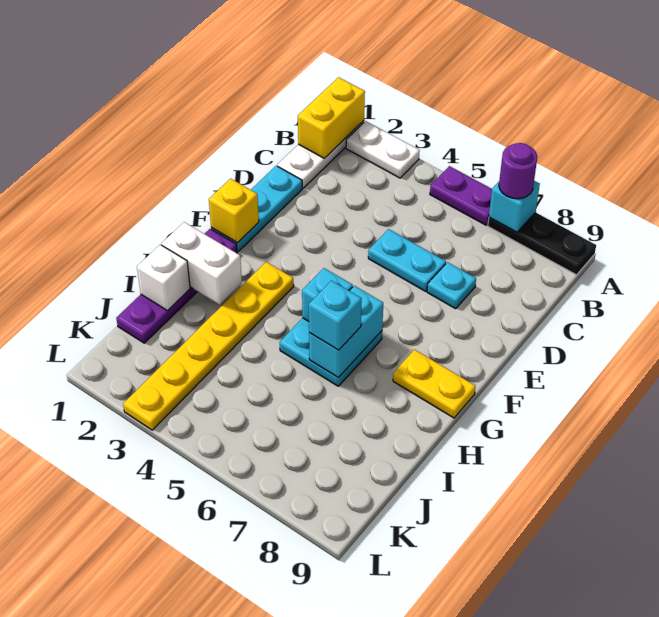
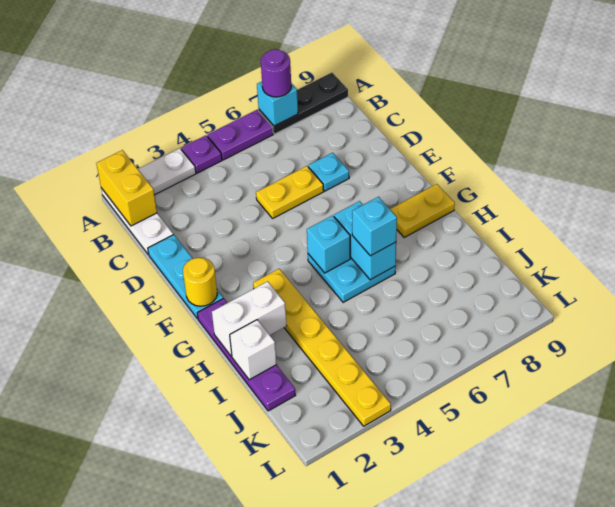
none -> purple plate A4 level 1
cyan plate D5:D6 level 1 -> yellow plate D5:D6 level 1
yellow brick F1 level 2 -> yellow round brick F1 level 2

